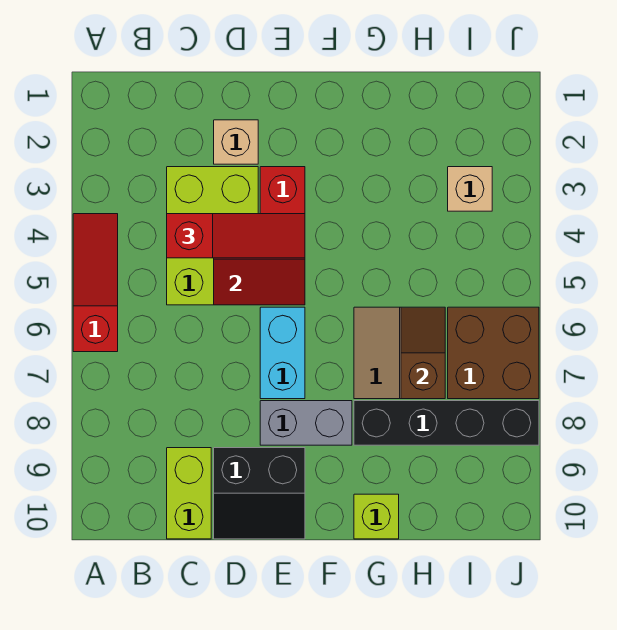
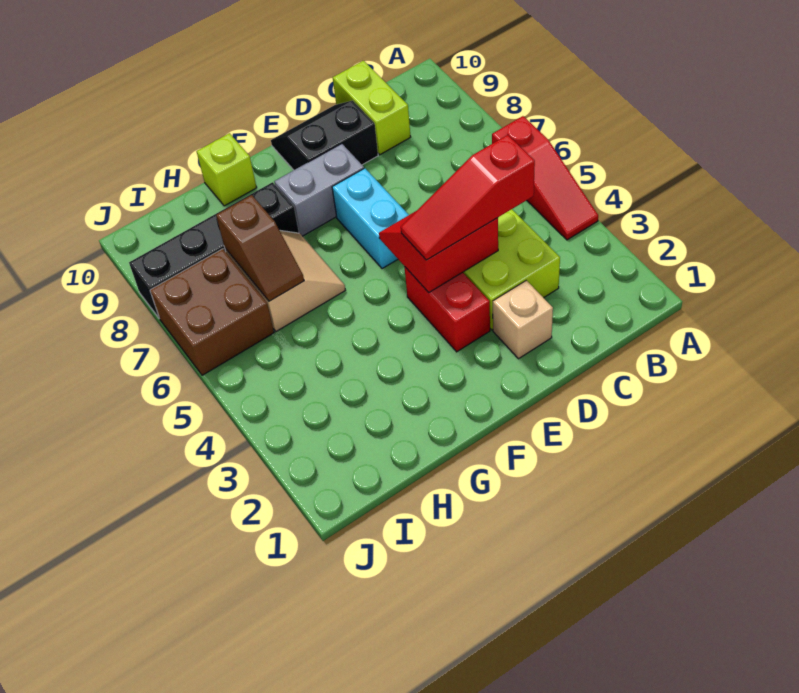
tan brick I3 level 1 -> none

